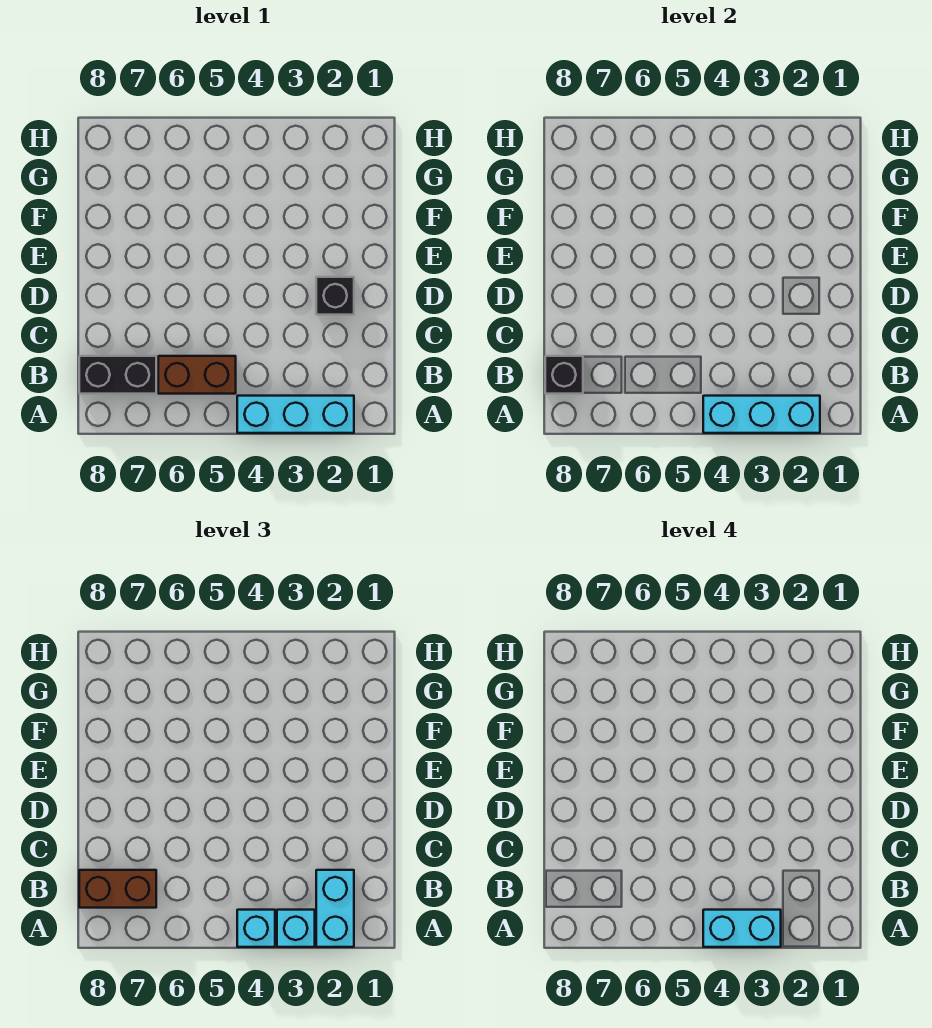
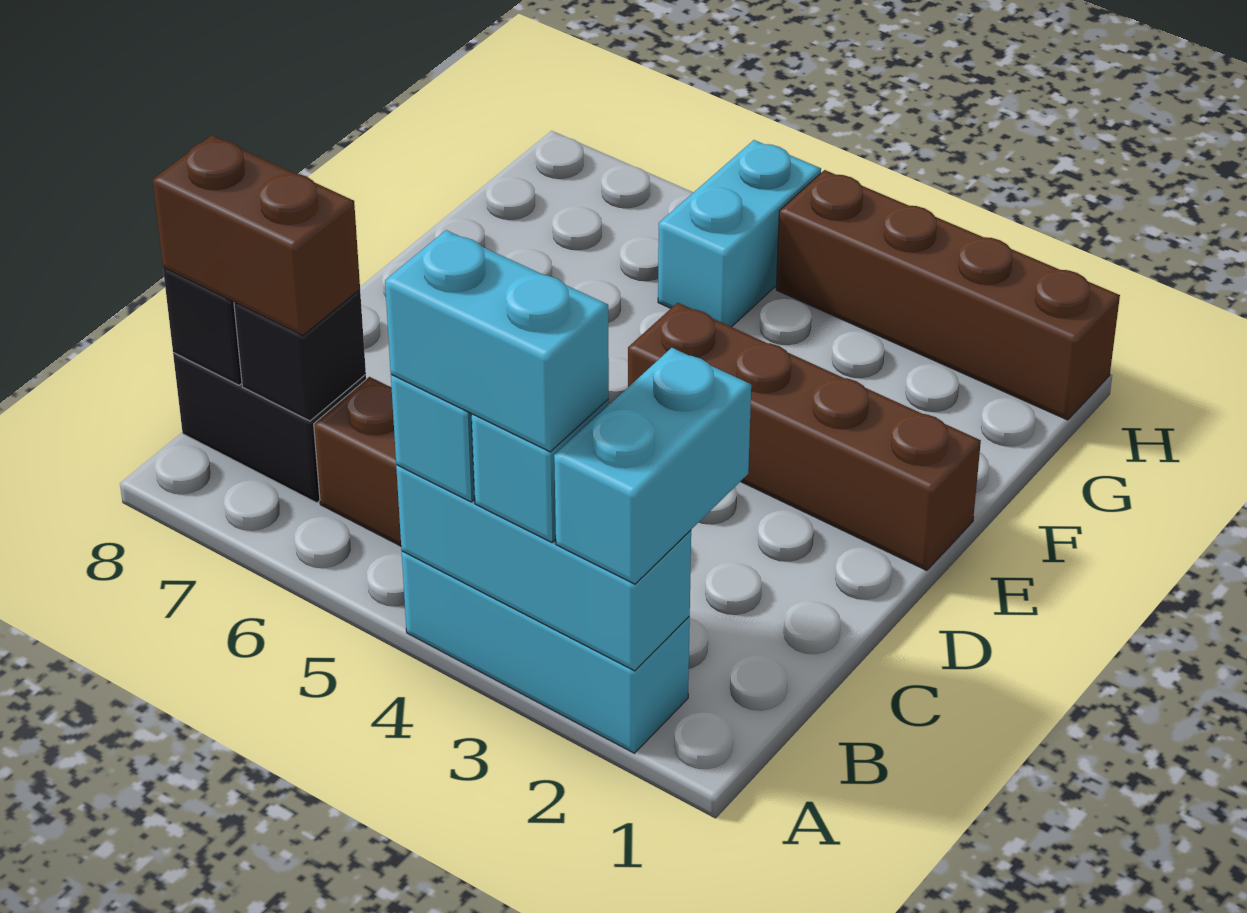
black brick D2 level 1 -> black brick B7 level 2
none -> brown brick E1:E4 level 1
none -> cyan brick G5:H5 level 1
none -> brown brick H1:H4 level 1

